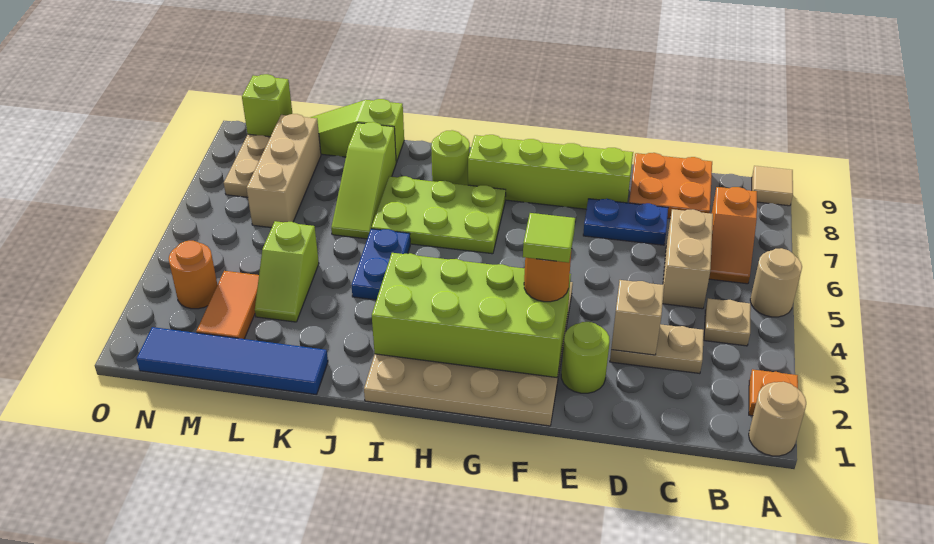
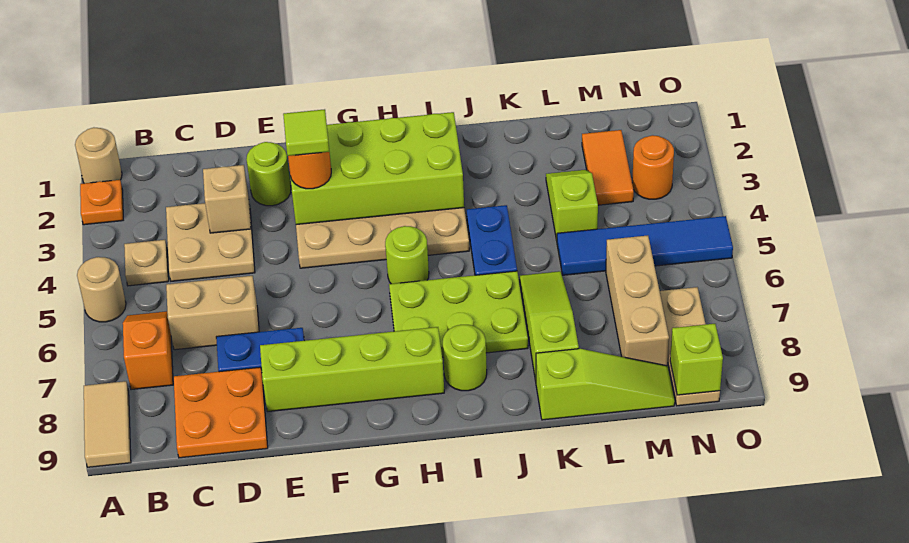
tan tile A9 level 1 -> tan tile A8:A9 level 1
tan plate C3:D3 level 1 -> tan plate C3:D4 level 1
tan brick C5:C6 level 1 -> tan brick C6:D6 level 1
none -> lime round brick H5 level 1
blue tile K1:N1 level 1 -> blue tile L5:O5 level 1

